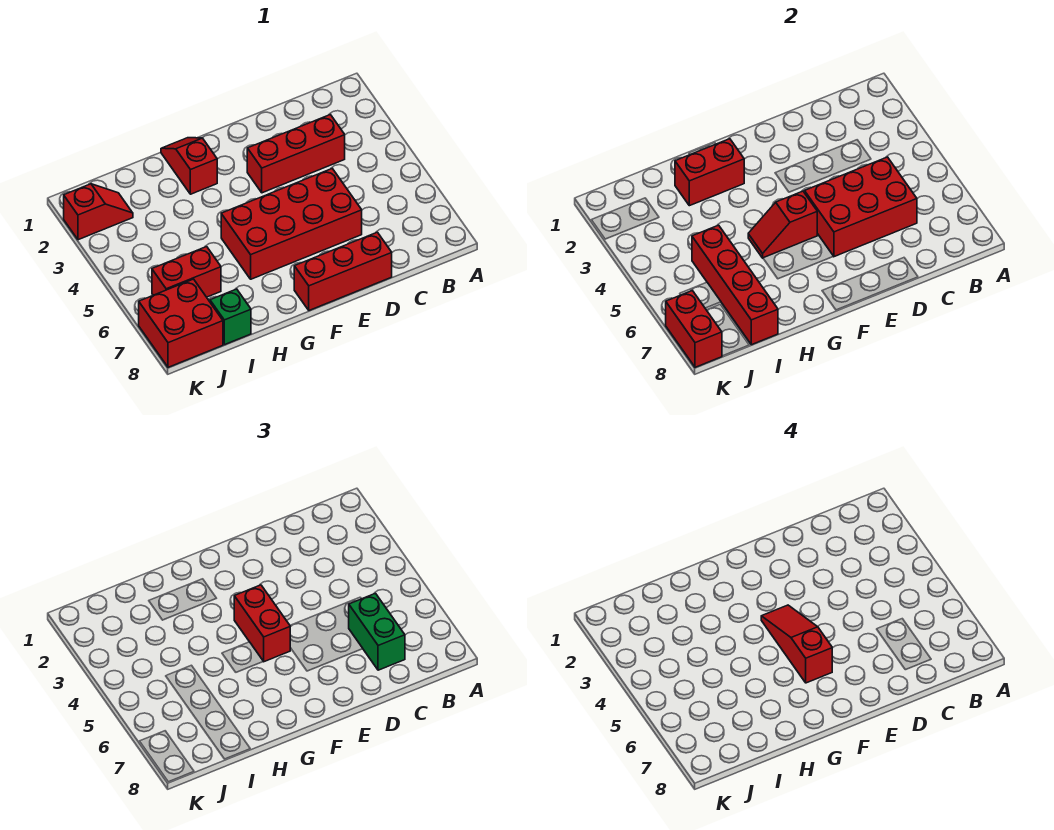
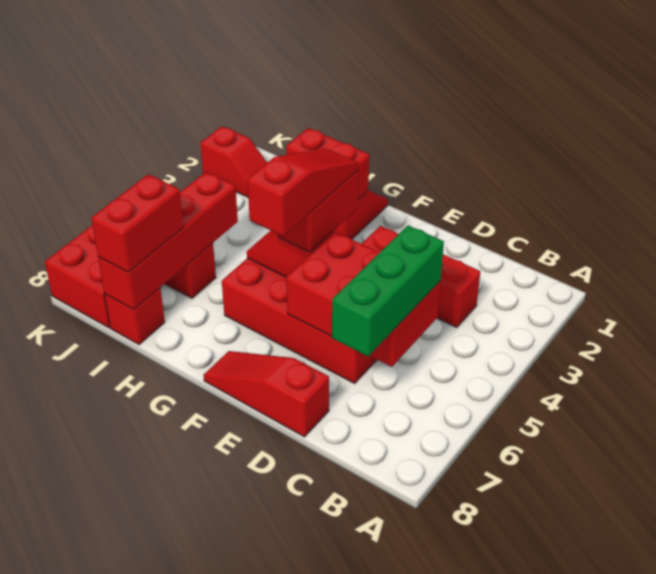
green brick C6:C7 level 3 -> green brick C5:C7 level 3
red brick D8:F8 level 1 -> red slope D8:F8 level 1 top D
green brick I8 level 1 -> red brick I8 level 1
red brick K7:K8 level 2 -> red brick I7:I8 level 3

